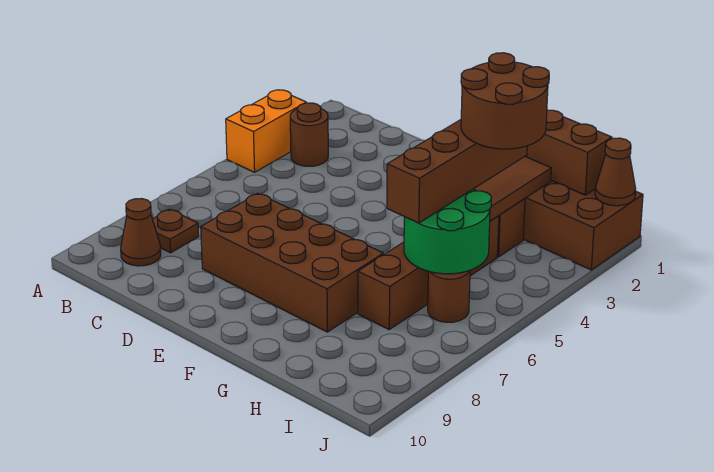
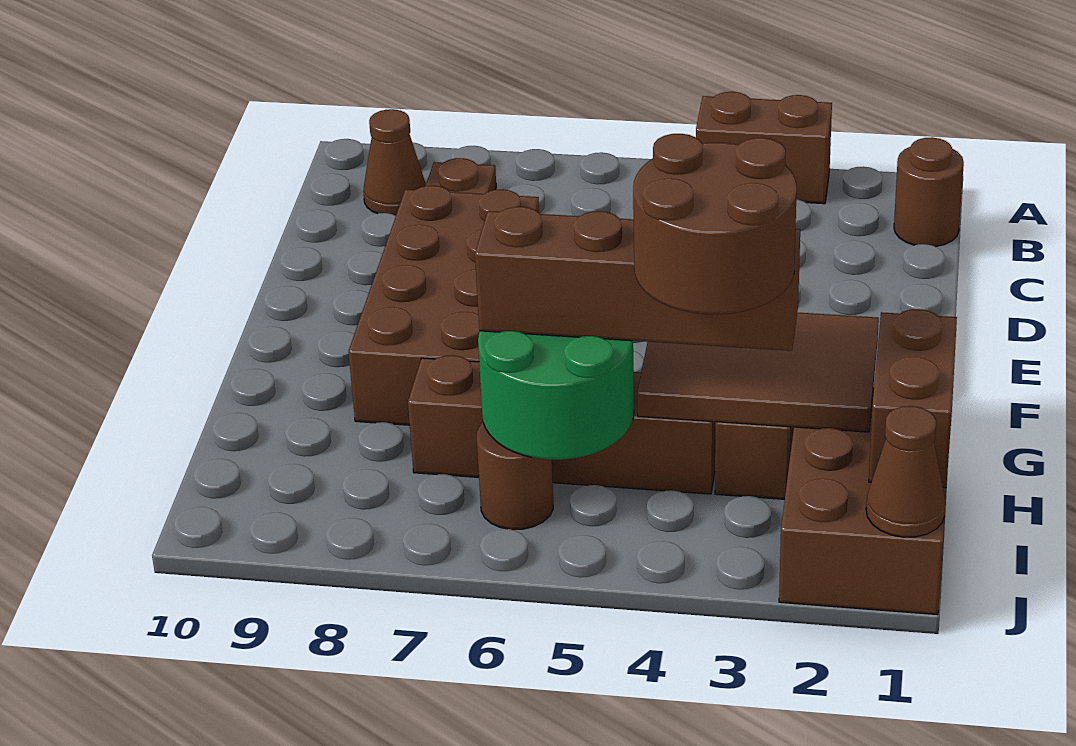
orange brick A3:A4 level 1 -> brown brick A3:A4 level 1
brown round brick B3 level 1 -> brown round brick B1 level 1

